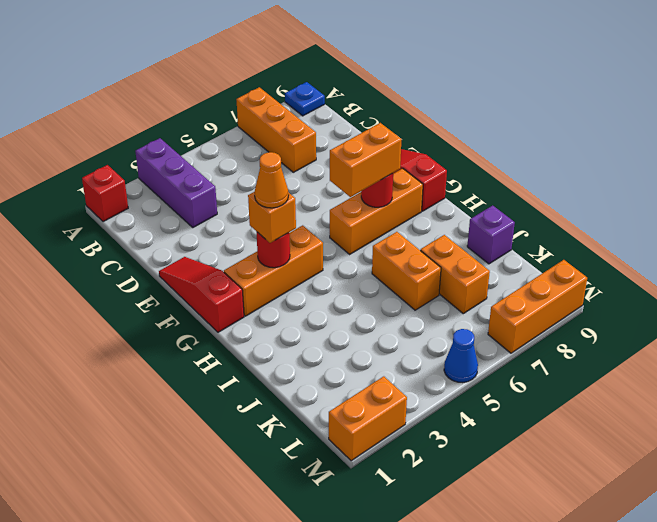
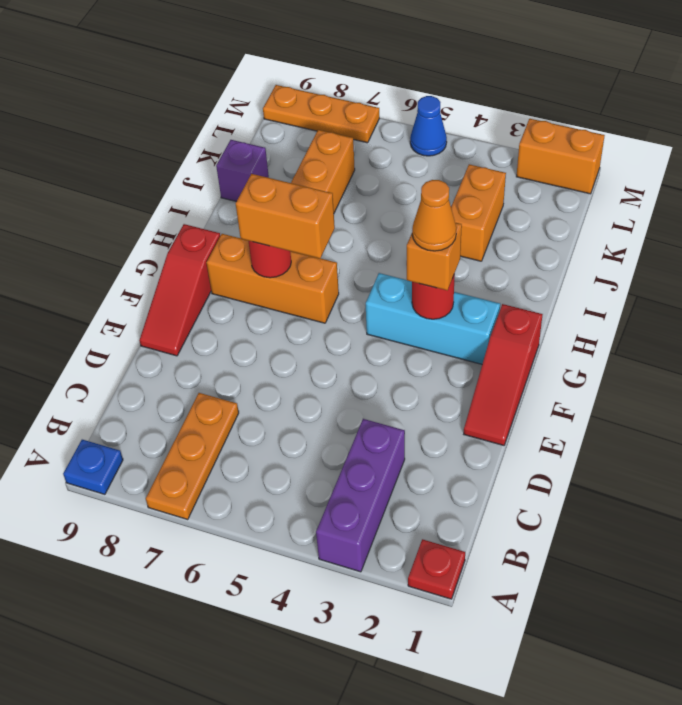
red brick A1 level 1 -> red plate A1 level 1
orange brick A7:C7 level 1 -> orange plate A7:C7 level 1
orange brick G2:G4 level 1 -> cyan brick G2:G4 level 1
orange brick I6:J6 level 1 -> orange brick J3:K3 level 1
orange brick M7:M9 level 1 -> orange plate M7:M9 level 1

